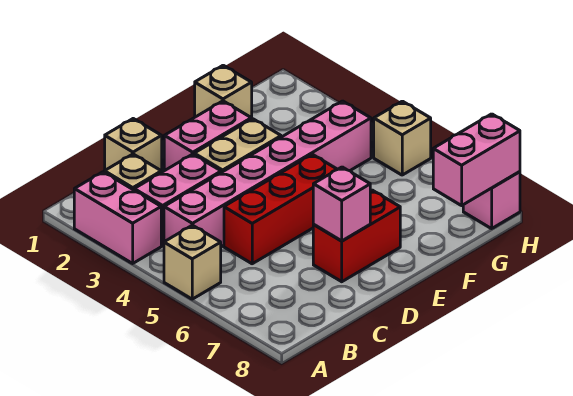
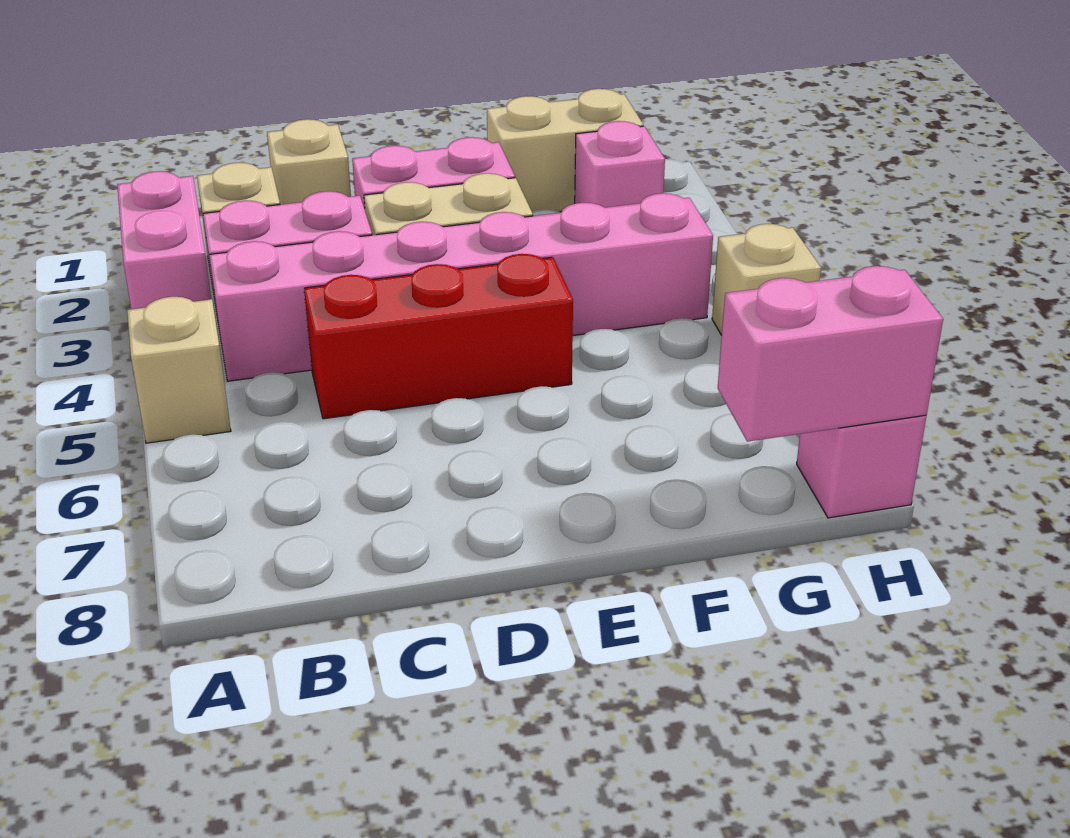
red brick D7:E7 level 1 -> none
pink brick D7 level 2 -> pink brick G2 level 1
tan brick F1 level 1 -> tan brick F1:G1 level 1

